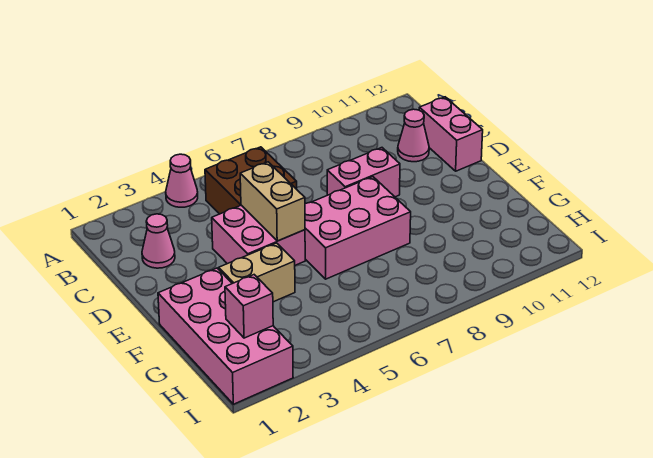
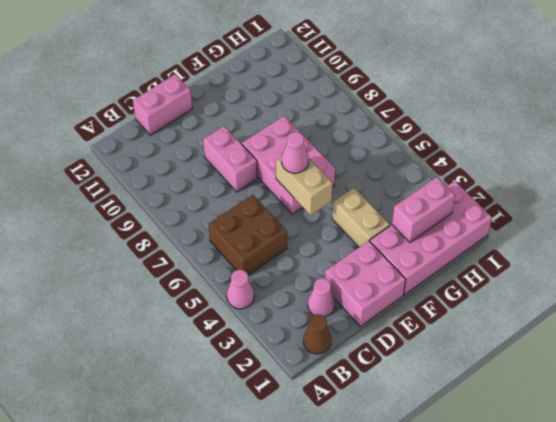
none -> brown cone B1 level 1
pink cone C11 level 1 -> pink cone E6 level 3
pink brick D4:E5 level 1 -> pink brick D1:E2 level 1
tan brick D5:E5 level 2 -> tan brick E5:E6 level 2
pink brick H2 level 2 -> pink brick G2:H2 level 2

